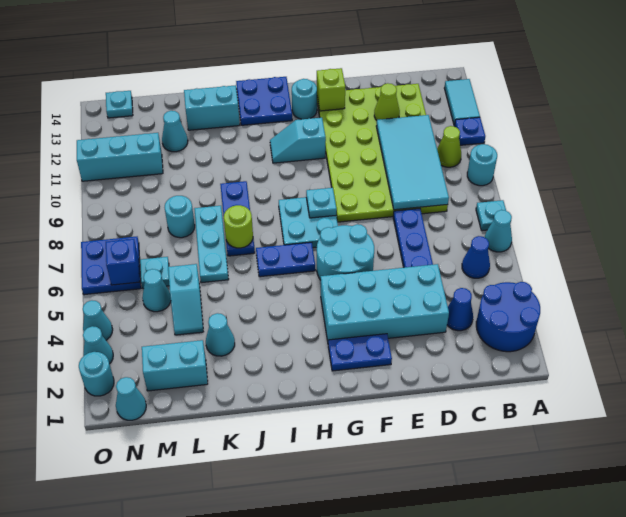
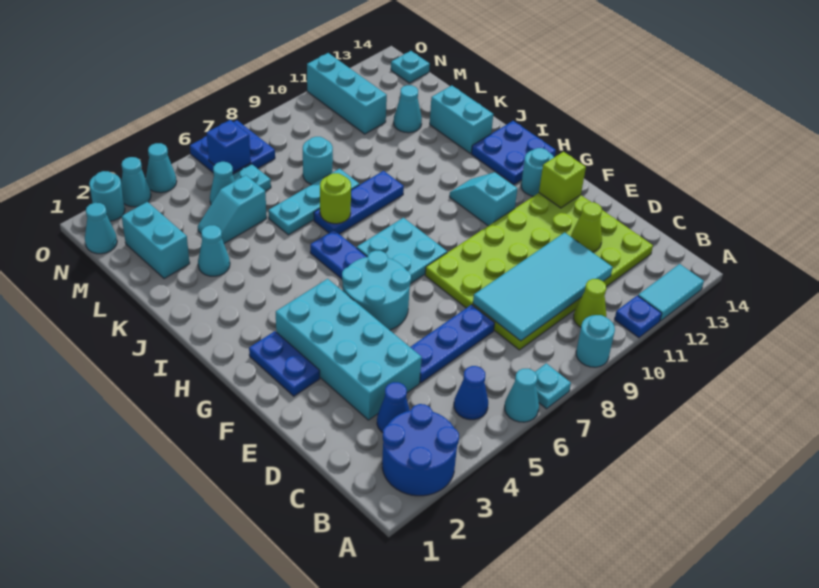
cyan plate G8 level 2 -> none

